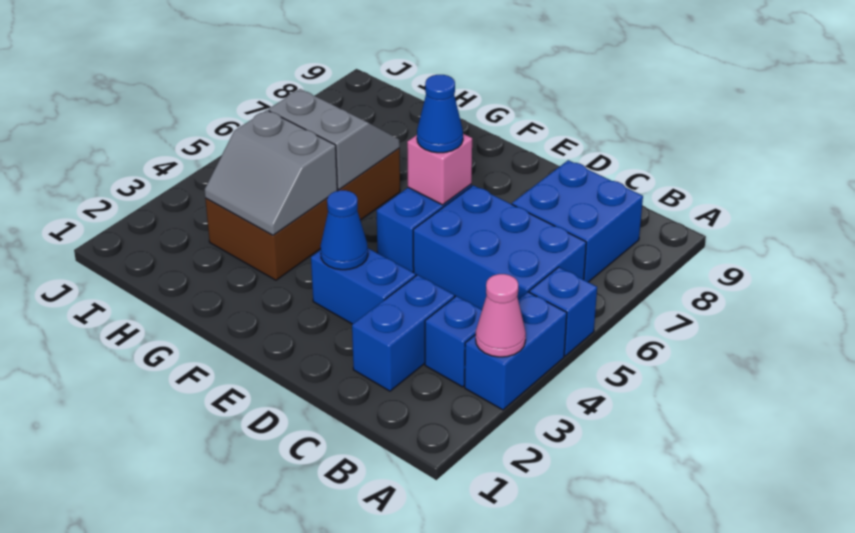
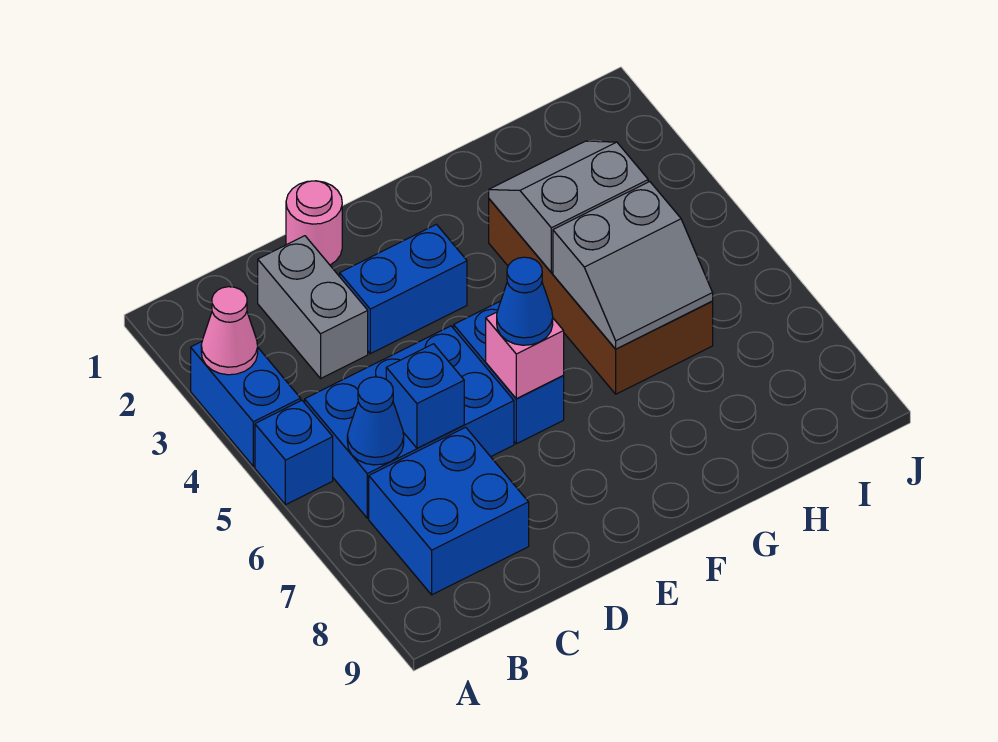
blue brick B3 level 1 -> blue brick C6 level 2
blue brick C2:C3 level 1 -> grey brick C2:C3 level 1
none -> pink round brick D1 level 1
blue cone E3 level 2 -> blue cone B6 level 2

